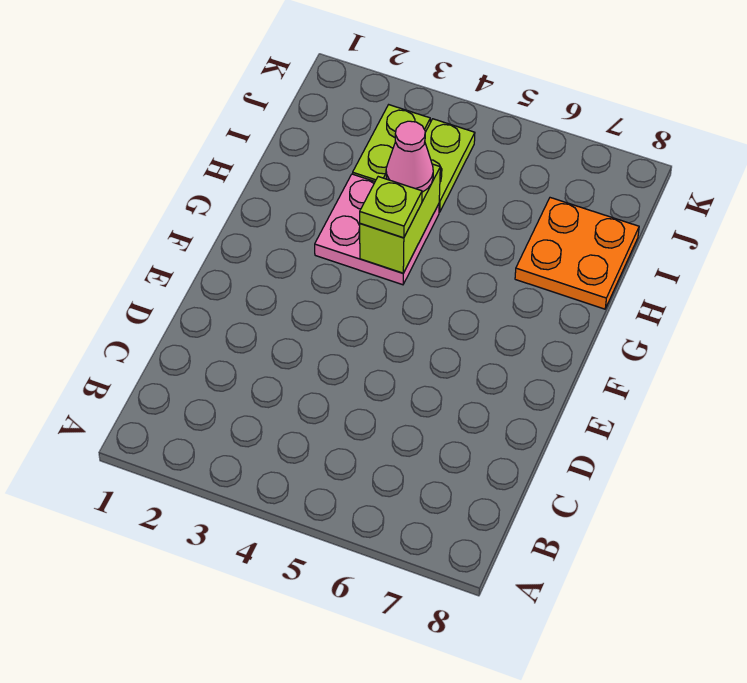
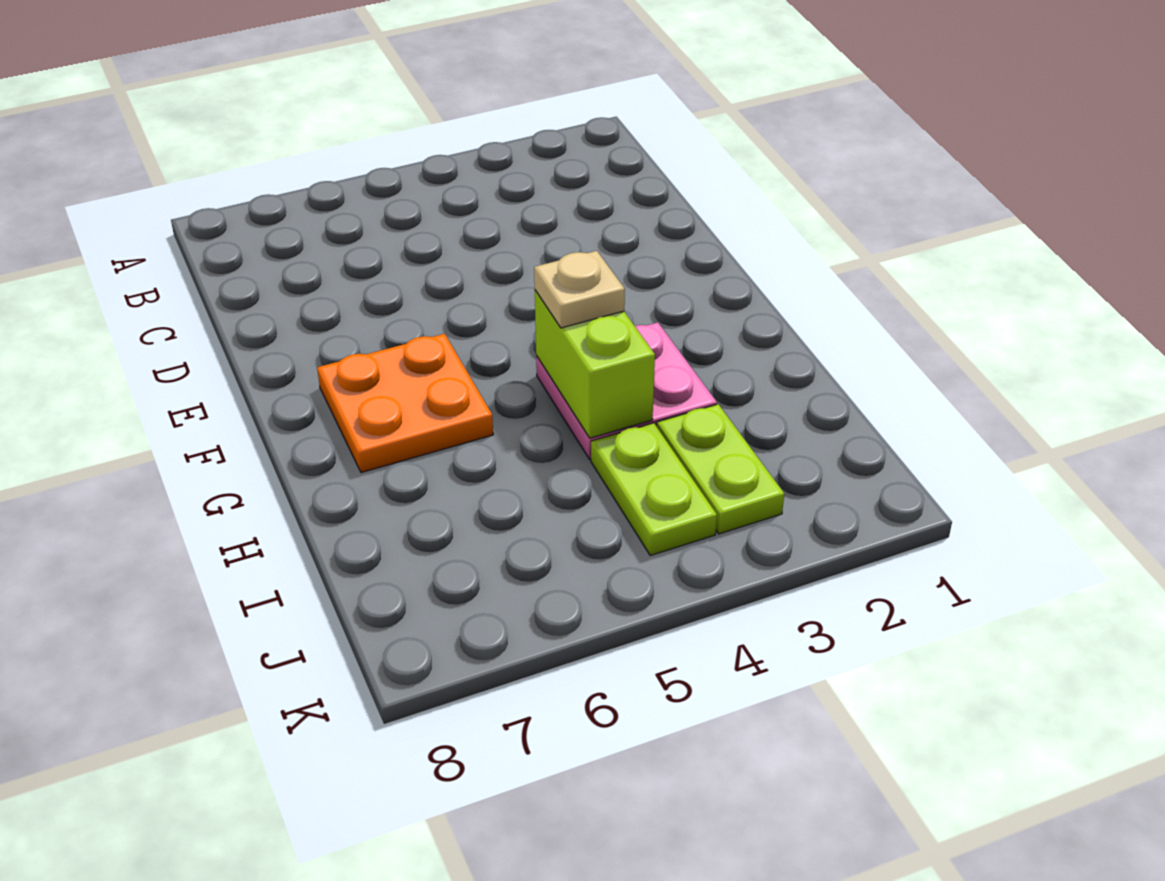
lime plate G4 level 3 -> tan plate G4 level 3
pink cone H4 level 3 -> none
orange plate H7:I8 level 1 -> orange plate F6:G7 level 1

